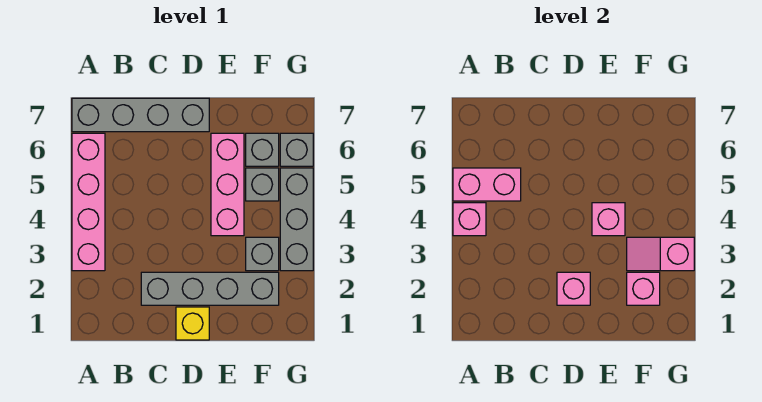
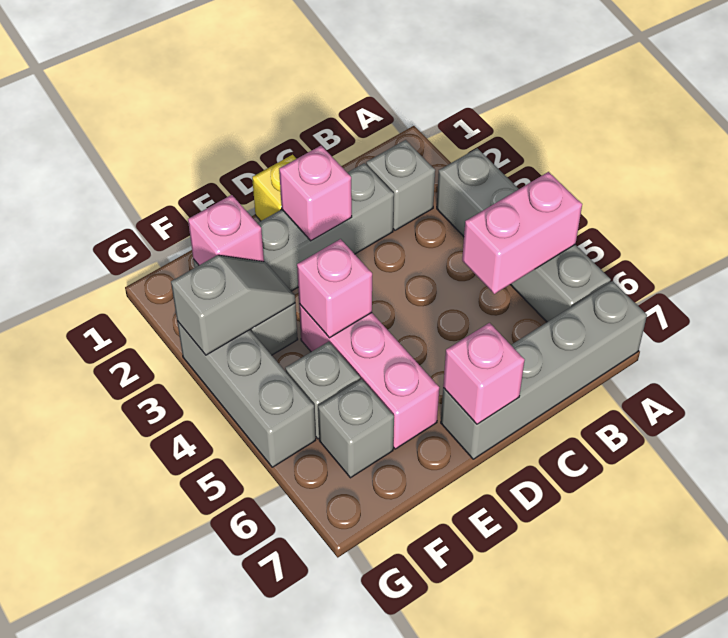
pink brick A3:A6 level 1 -> grey brick A3:A6 level 1
pink brick A4 level 2 -> pink brick D7 level 2
pink slope F3:G3 level 2 top G -> grey slope F3:G3 level 2 top G
grey brick G6 level 1 -> grey brick B2 level 1

